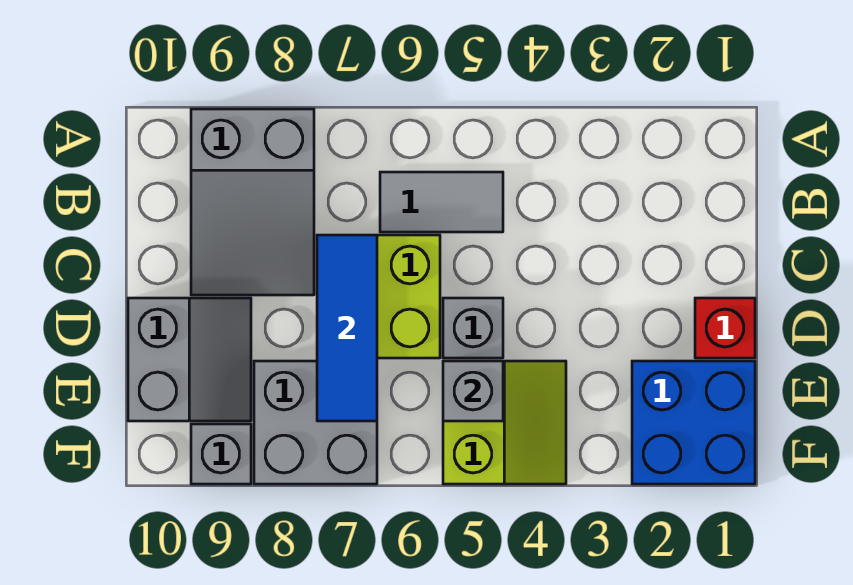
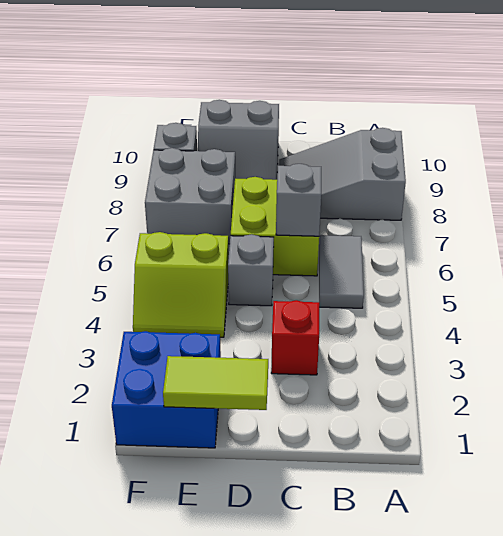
blue tile C7:E7 level 2 -> none
red brick D1 level 1 -> red brick C3 level 1
none -> lime tile D1:E1 level 2
grey brick E5 level 2 -> grey brick C6 level 2

